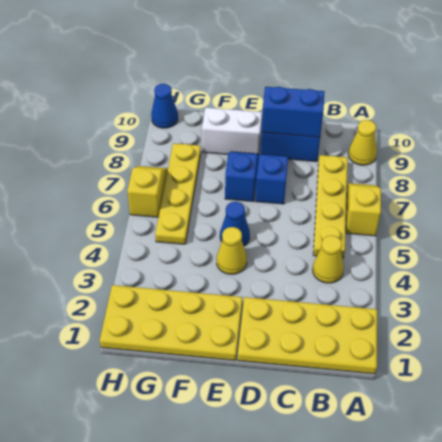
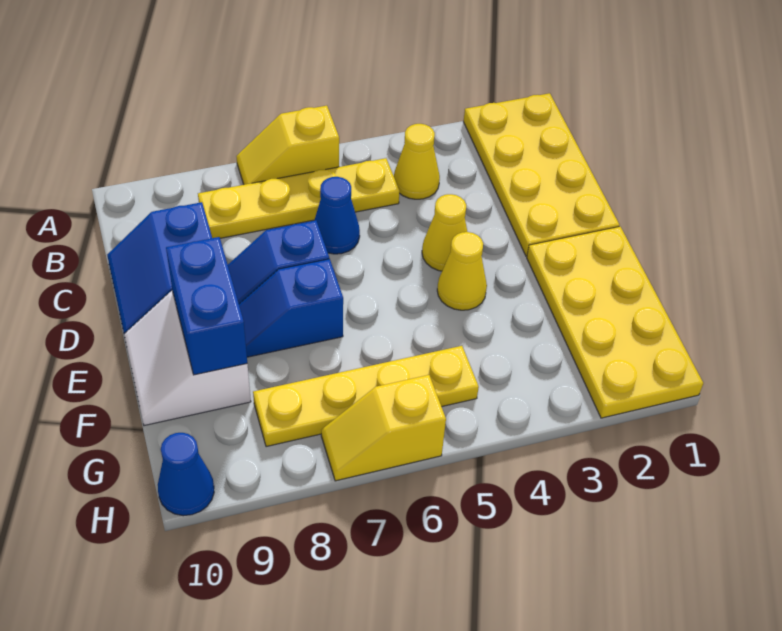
yellow cone A9 level 1 -> yellow cone D4 level 1
blue brick C9:D9 level 2 -> blue brick E9:F9 level 2
blue cone E5 level 1 -> blue cone C6 level 1

